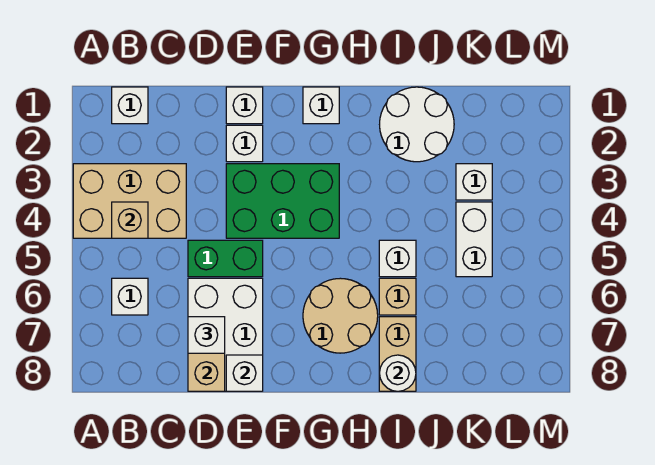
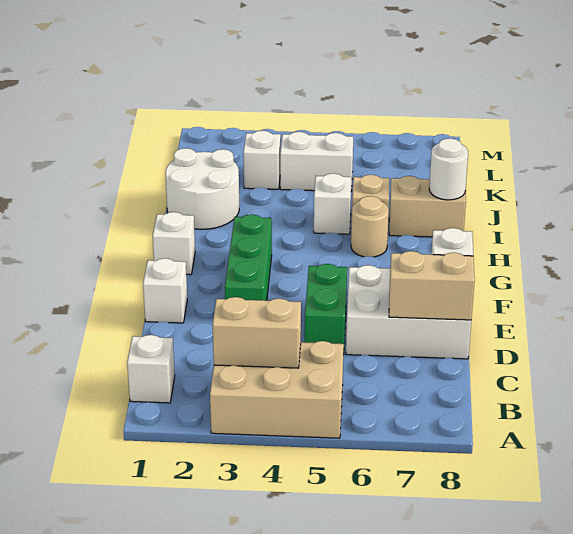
tan brick A3:C4 level 1 -> tan brick A3:B5 level 1
tan brick B4 level 2 -> tan brick B3:B4 level 2
white brick B6 level 1 -> none
white brick D7 level 3 -> none
white brick E2 level 1 -> none
green brick E3:G4 level 1 -> green brick E3:G3 level 1
tan round brick G6:H7 level 1 -> tan round brick H6 level 1

